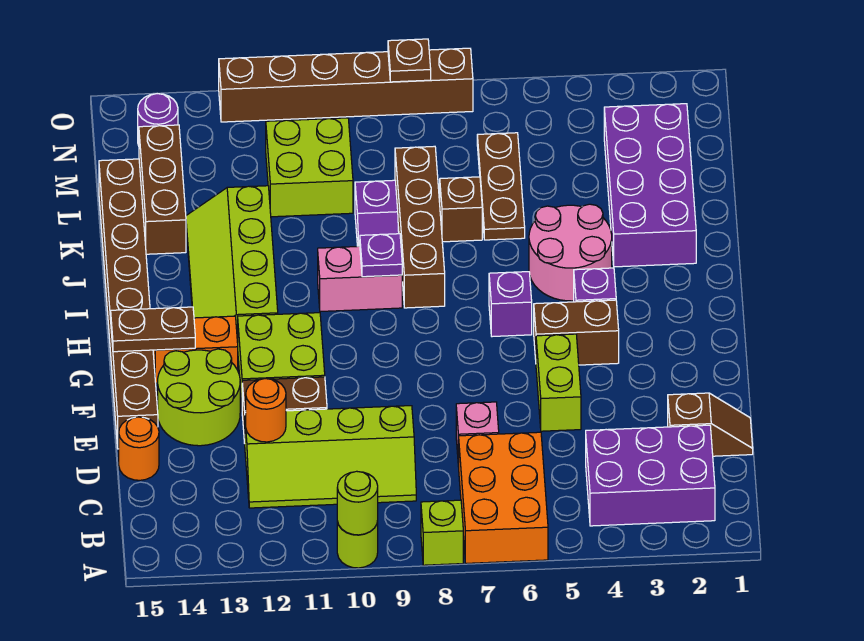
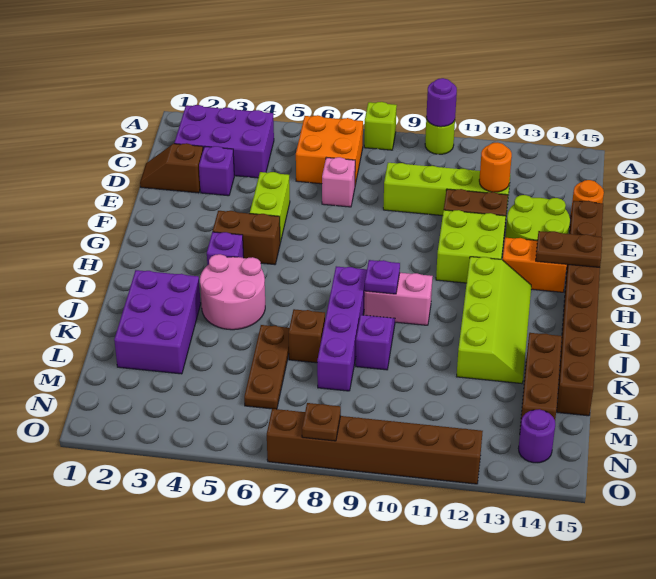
orange brick A6:C7 level 1 -> orange brick B6:C7 level 1
lime round brick A10 level 2 -> purple round brick A10 level 2
purple brick H6 level 1 -> purple brick D3 level 1
brown brick I8:L8 level 1 -> purple brick I8:L8 level 1
purple brick J2:M3 level 1 -> purple brick J2:L3 level 1
lime brick L10:M11 level 1 -> none

